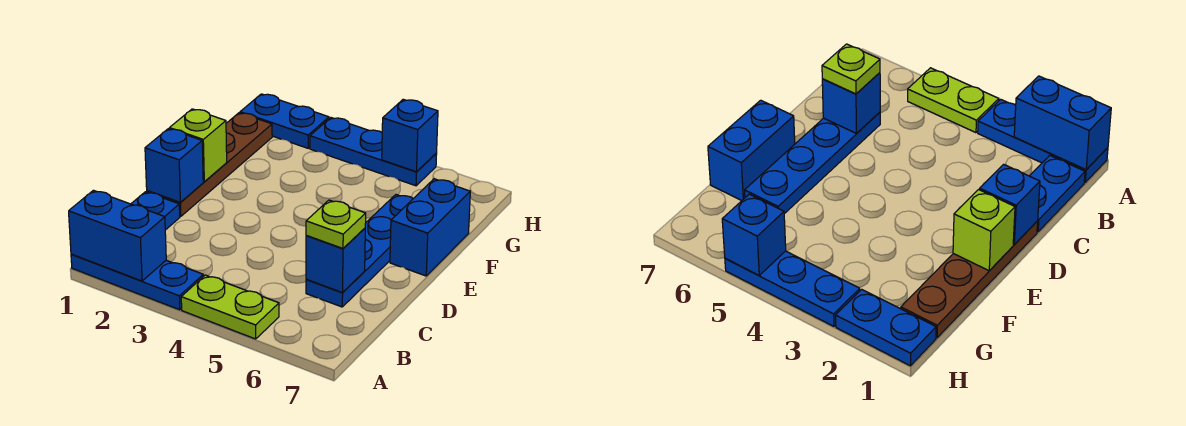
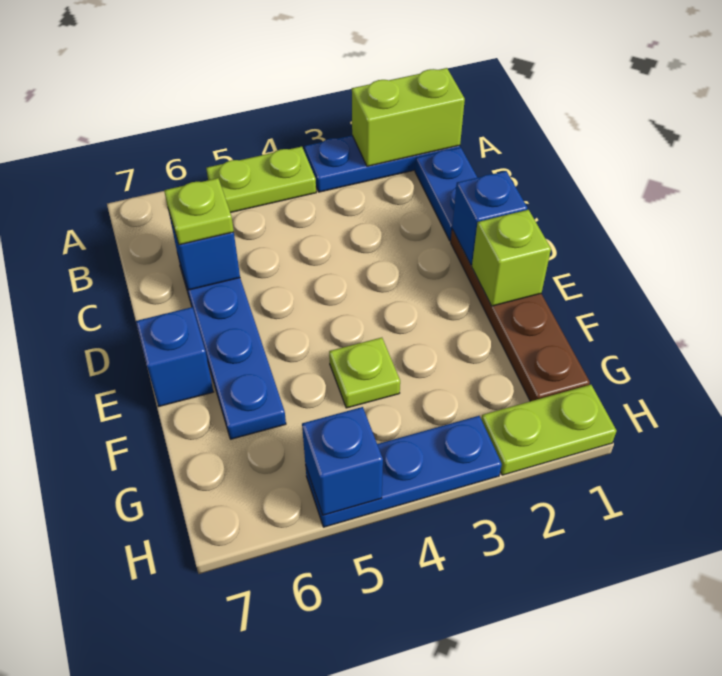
blue brick A1:A2 level 2 -> lime brick A1:A2 level 2
blue brick E7:F7 level 1 -> blue brick E7 level 1
none -> lime plate F4 level 1
blue plate H1:H2 level 1 -> lime plate H1:H2 level 1

